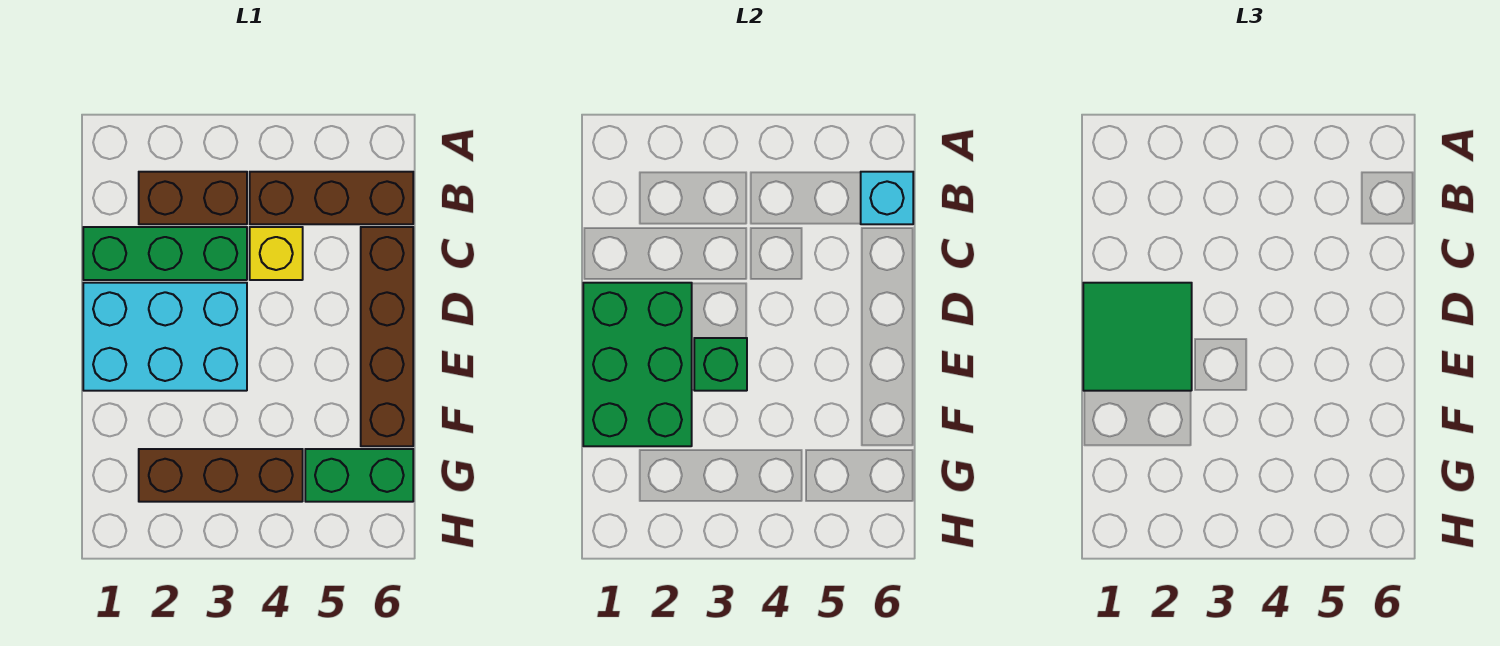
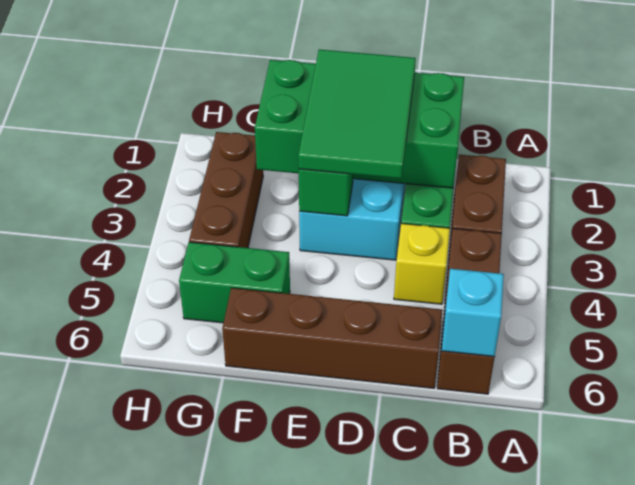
green brick D1:F2 level 2 -> green brick C1:F2 level 2
green tile D1:E2 level 3 -> green tile D1:E3 level 3
green brick G5:G6 level 1 -> green brick F5:G5 level 1

